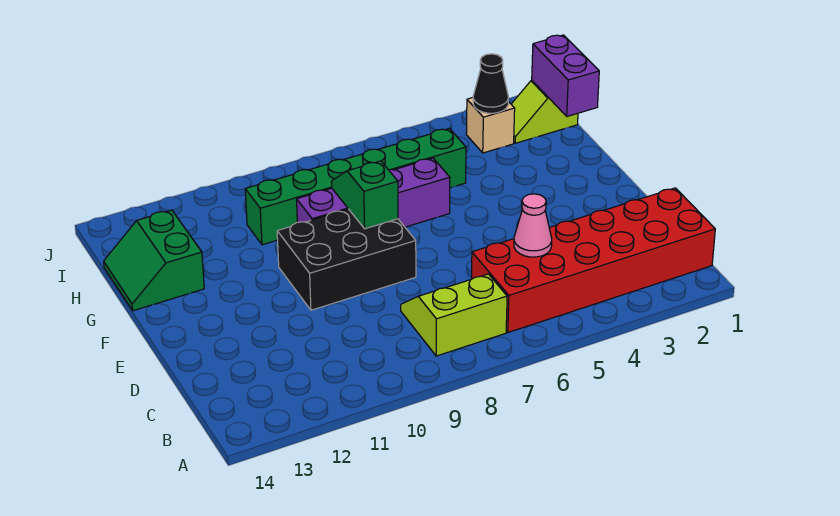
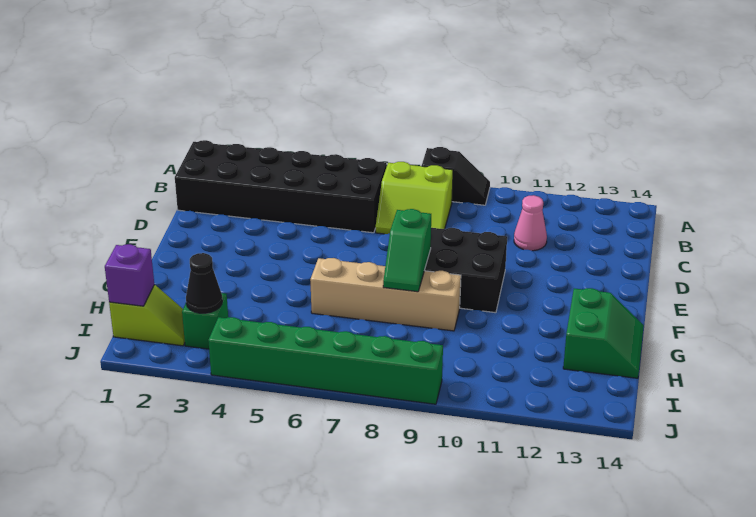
none -> black slope A8:A9 level 1 top 8
red brick B1:C6 level 1 -> black brick B1:C6 level 1
pink cone C5 level 2 -> pink cone C11 level 1
purple brick G6:G9 level 1 -> tan brick G6:G9 level 1
purple brick H1:I1 level 2 -> purple brick I1 level 2
green brick H5:H10 level 1 -> green brick J4:J9 level 1
tan brick I3 level 1 -> green brick I3 level 1

